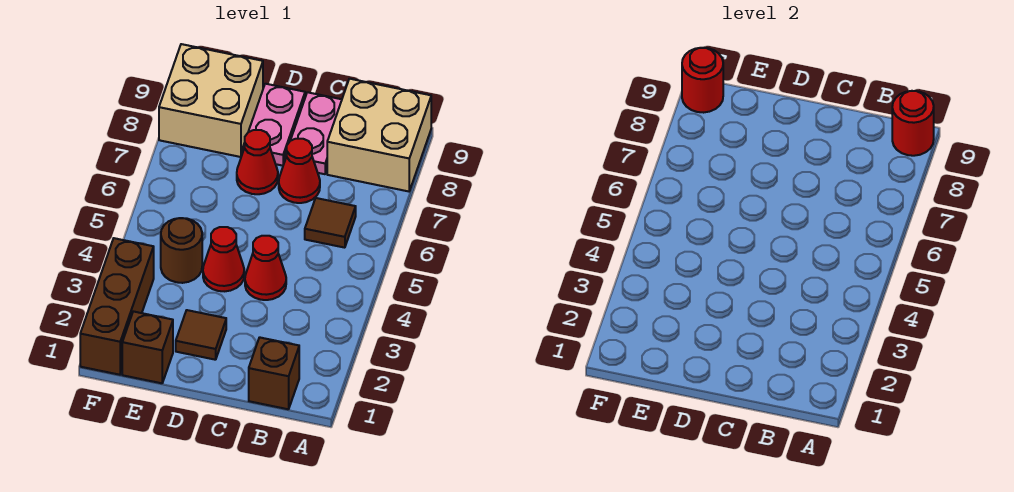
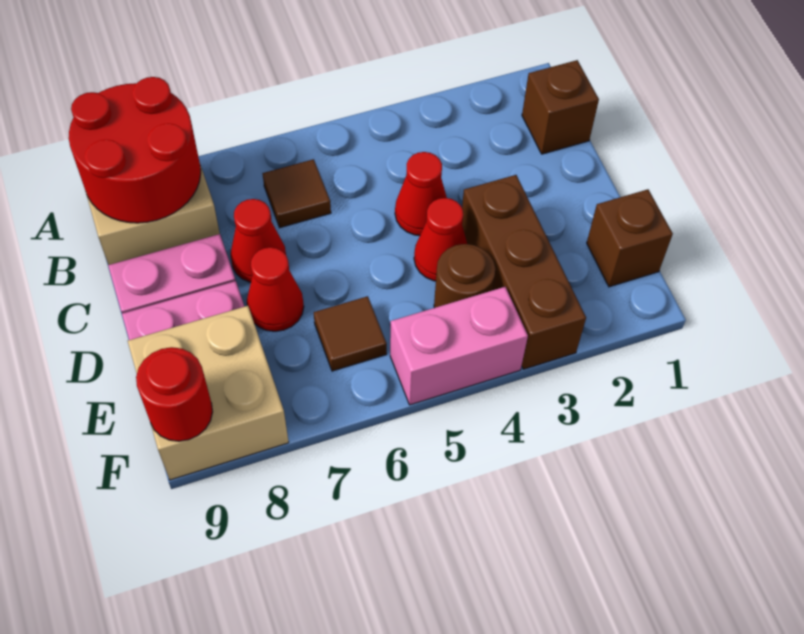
red round brick A9 level 2 -> red round brick A8:B9 level 2
brown tile D2 level 1 -> brown tile E6 level 1
brown brick F1:F3 level 1 -> brown brick D3:F3 level 1
none -> pink brick F4:F5 level 1

